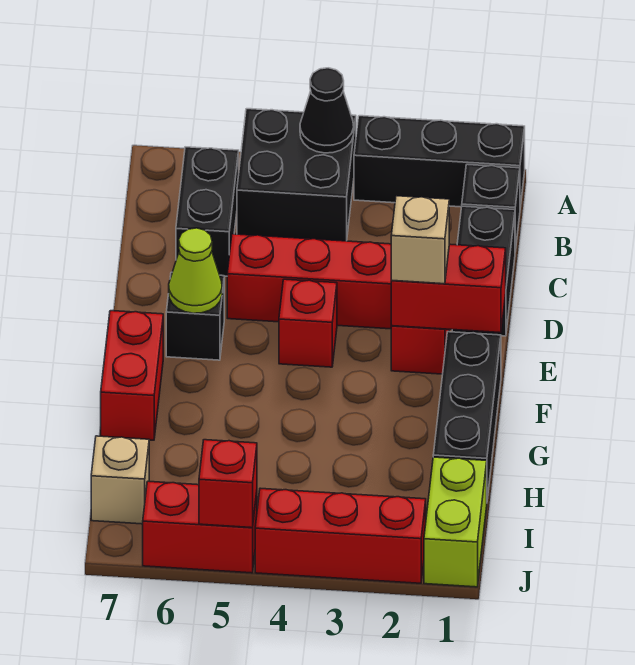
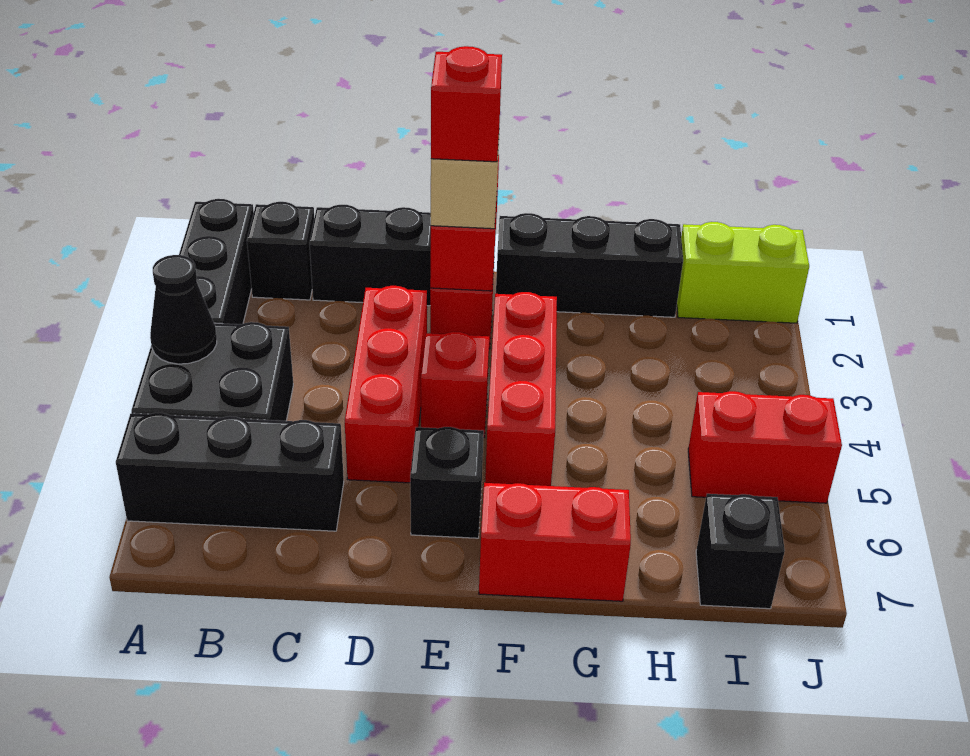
black brick B6:C6 level 1 -> black brick A6:C6 level 1
lime cone E6 level 2 -> none
tan brick I7 level 1 -> black brick I7 level 1
red brick J2:J4 level 1 -> red brick F3:F5 level 1
red brick J5:J6 level 1 -> red brick I5:J5 level 1
red brick J5 level 2 -> red brick E2 level 4

